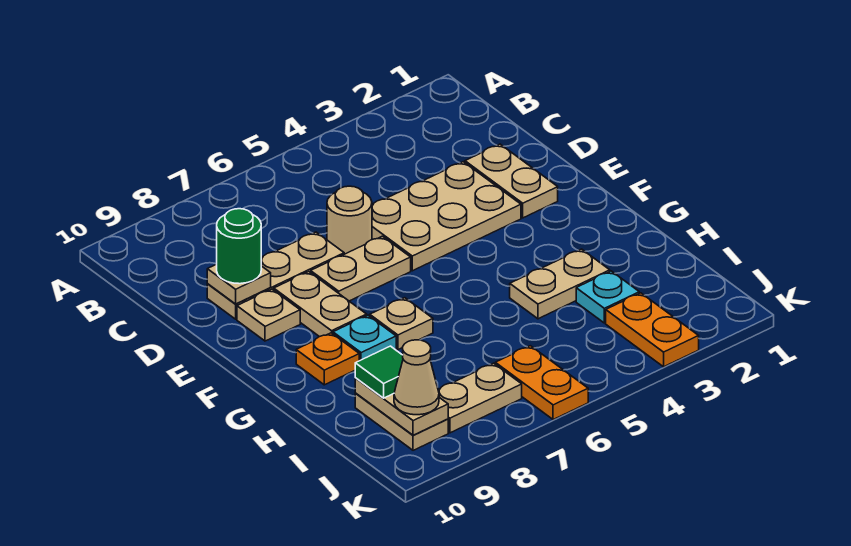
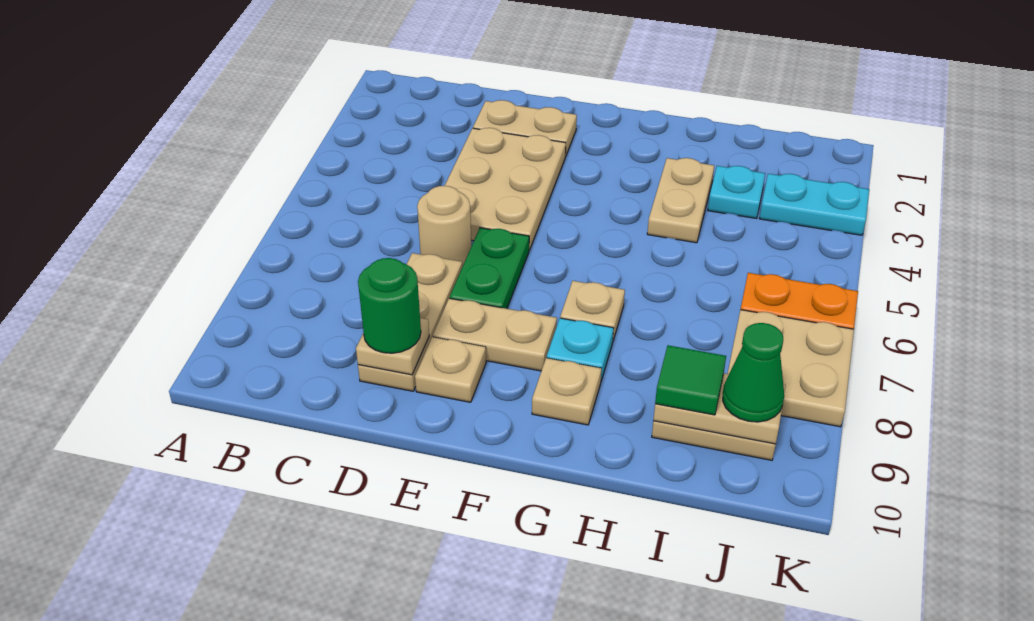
tan plate E6:E7 level 1 -> green plate E6:E7 level 1
orange plate G9 level 1 -> tan plate G9 level 1
orange plate J3:K3 level 1 -> cyan plate J3:K3 level 1
tan plate J7:J8 level 1 -> tan plate J7:K8 level 1
tan cone J9 level 3 -> green cone J9 level 3

